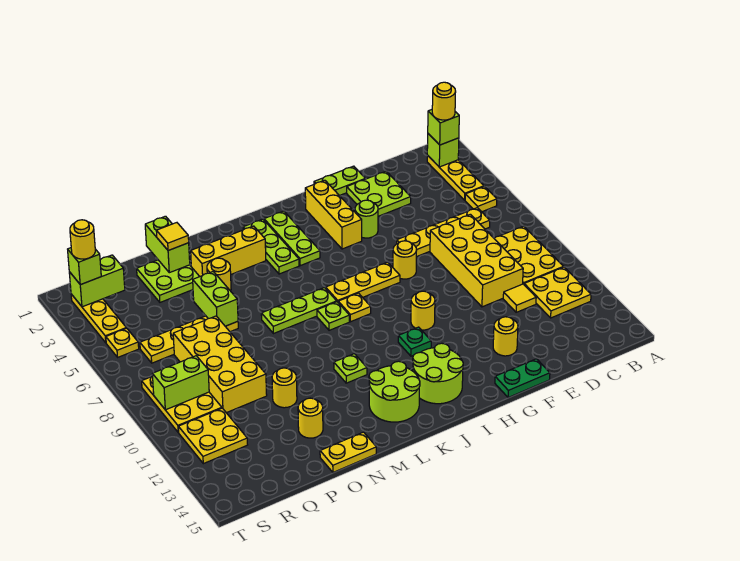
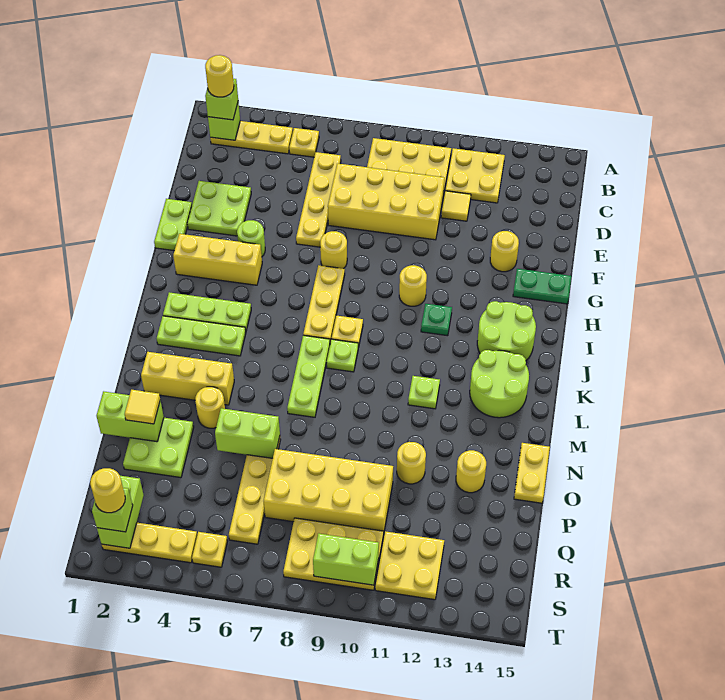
green plate F15:G15 level 1 -> green plate G14:G15 level 1
yellow brick L3:N3 level 1 -> yellow brick M2:M4 level 1
lime brick R9:S9 level 2 -> lime brick S9:S10 level 2

